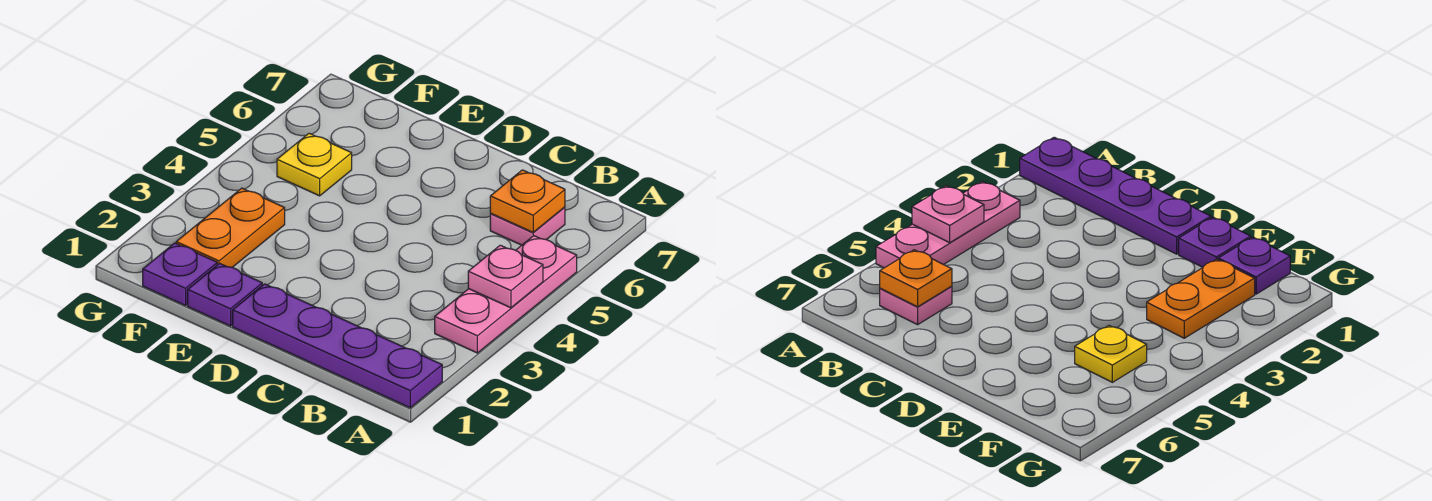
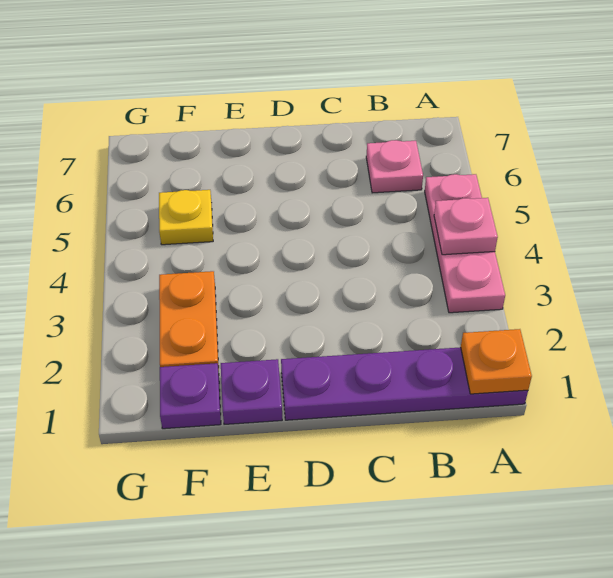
orange plate B6 level 2 -> orange plate A1 level 2

